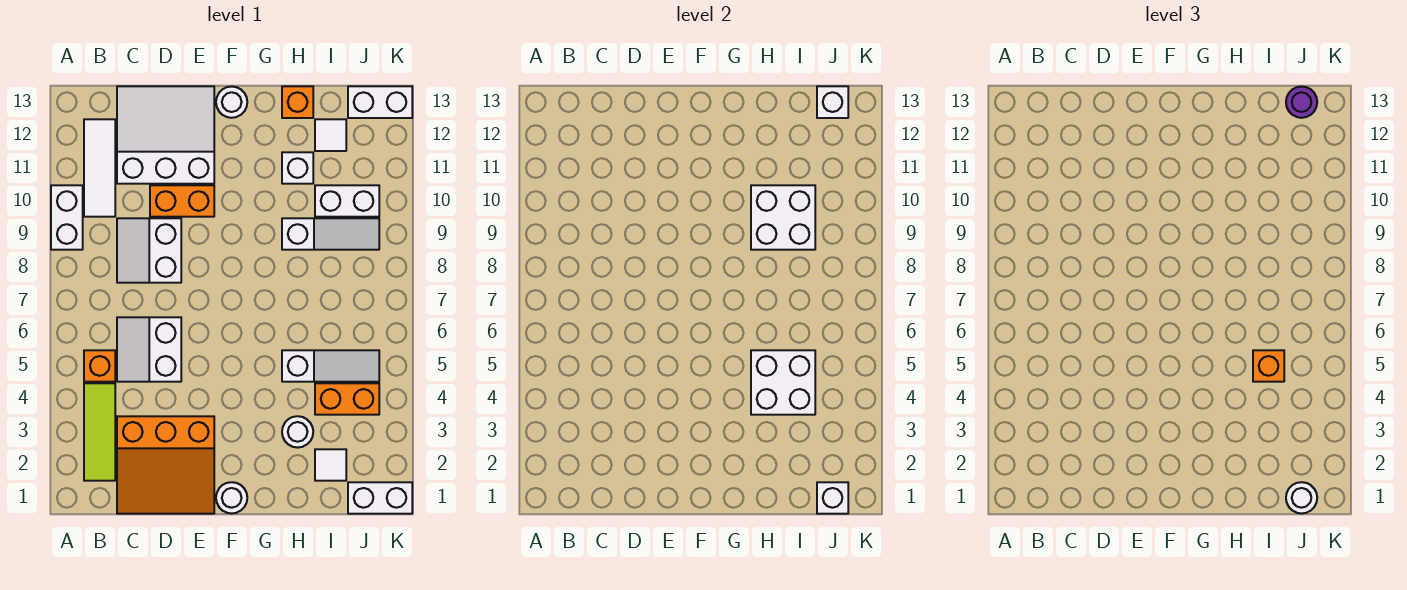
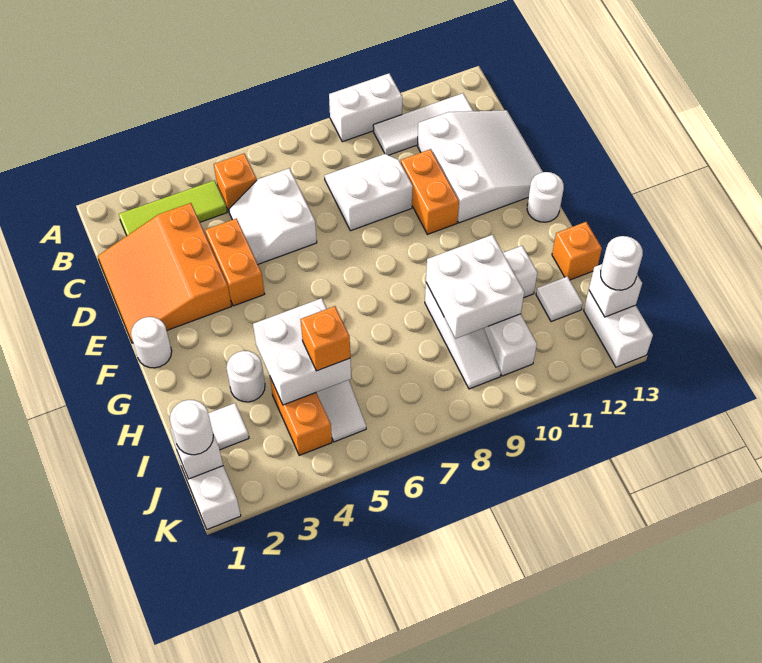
white slope C5:D6 level 1 top D -> white slope C5:D6 level 1 top 6
none -> orange brick D4:E4 level 1
purple round brick J13 level 3 -> white round brick J13 level 3

